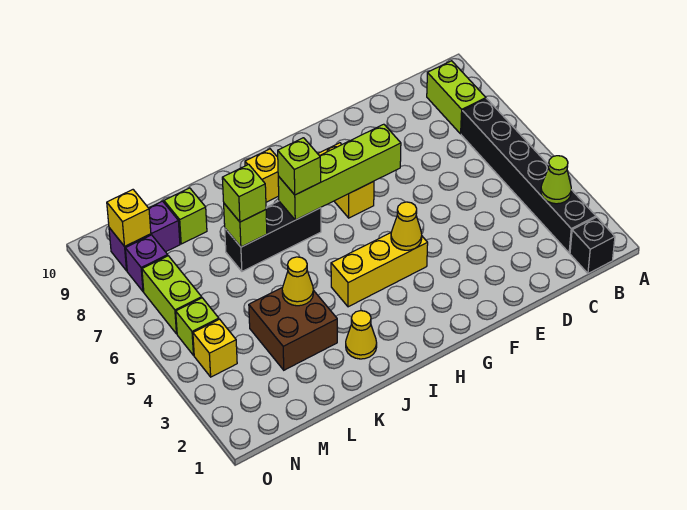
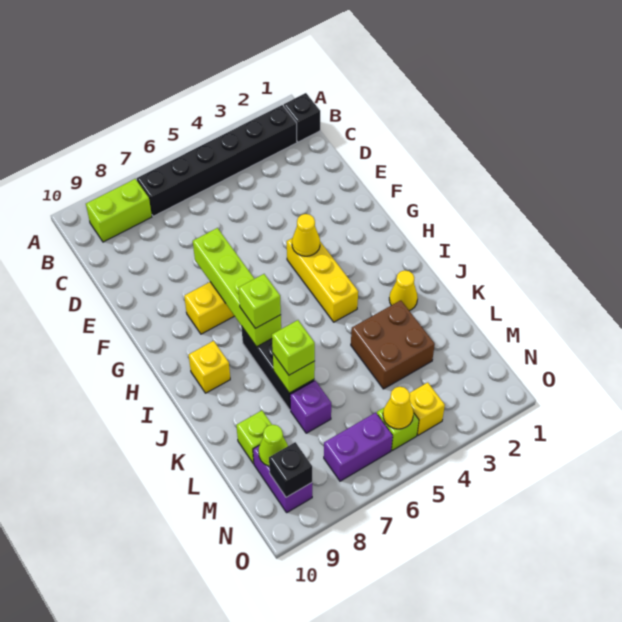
lime cone B3 level 2 -> lime cone M9 level 2
yellow cone K4 level 2 -> yellow cone N5 level 2
lime brick N6:N7 level 1 -> purple brick N6:N7 level 1
purple brick N8 level 1 -> purple brick L7 level 1
yellow brick N9 level 2 -> black brick N9 level 2

